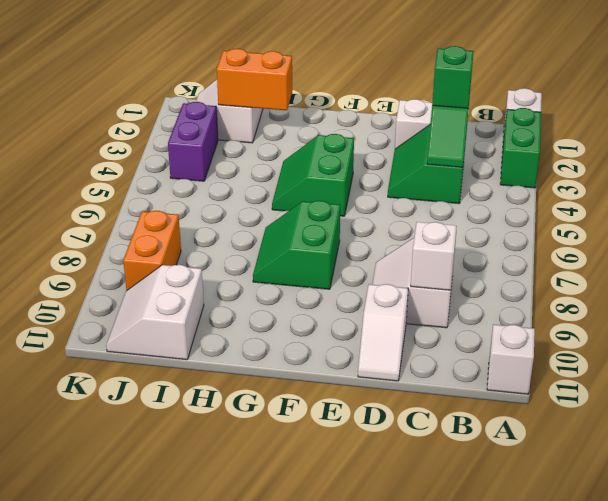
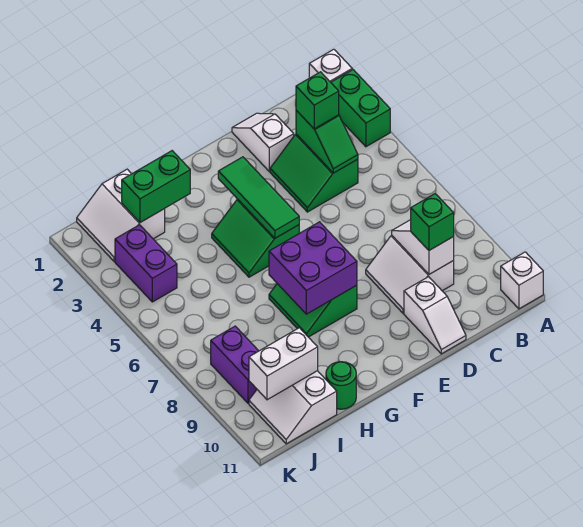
none -> green brick C9 level 3
none -> green tile F3:F5 level 2
none -> purple brick F7:G8 level 2
orange brick H2:I2 level 2 -> green brick H2:I2 level 2
none -> green round brick H11 level 1
none -> white brick I10:J10 level 2
orange brick J8:J9 level 1 -> purple brick J8:J9 level 1

